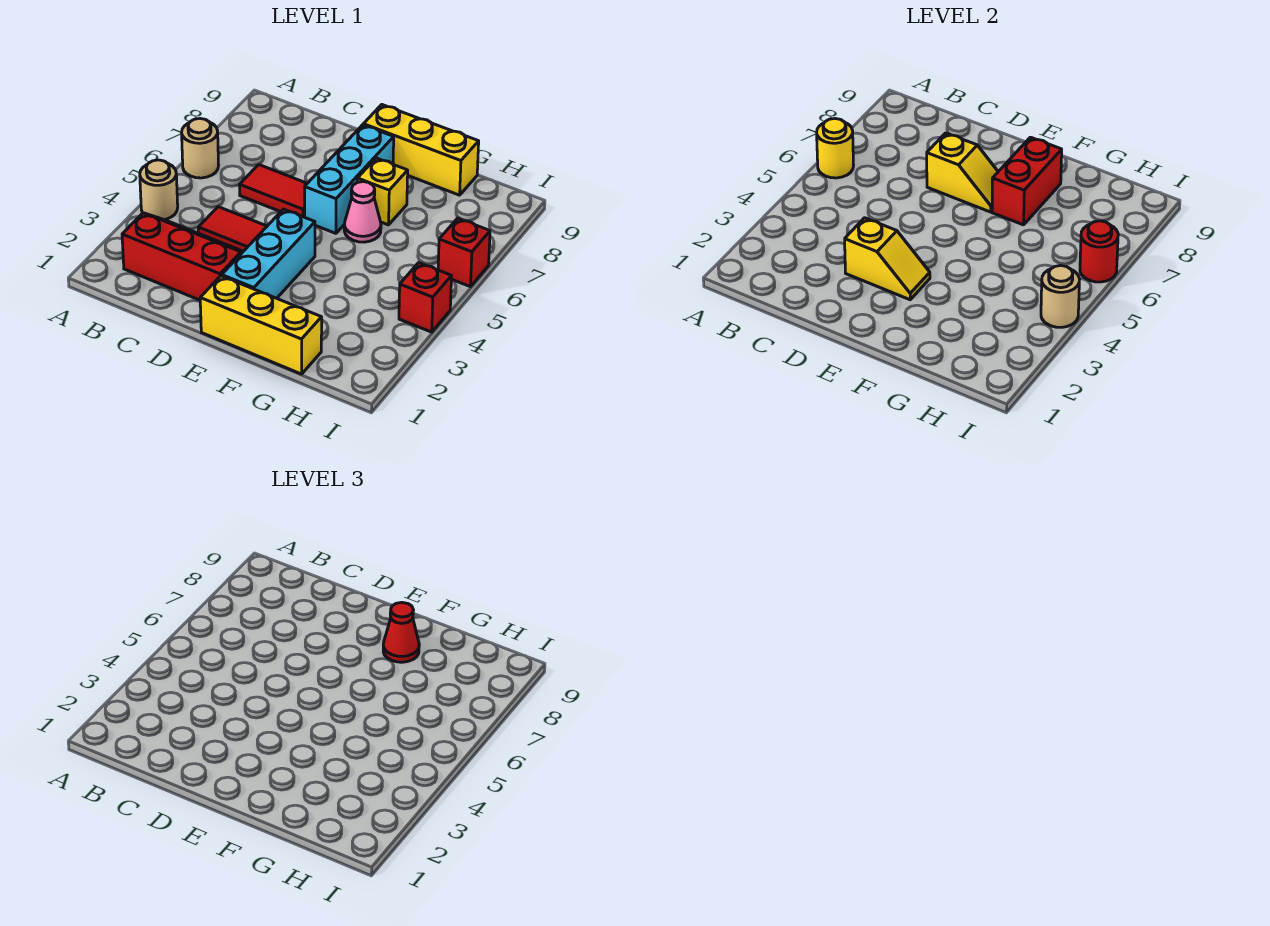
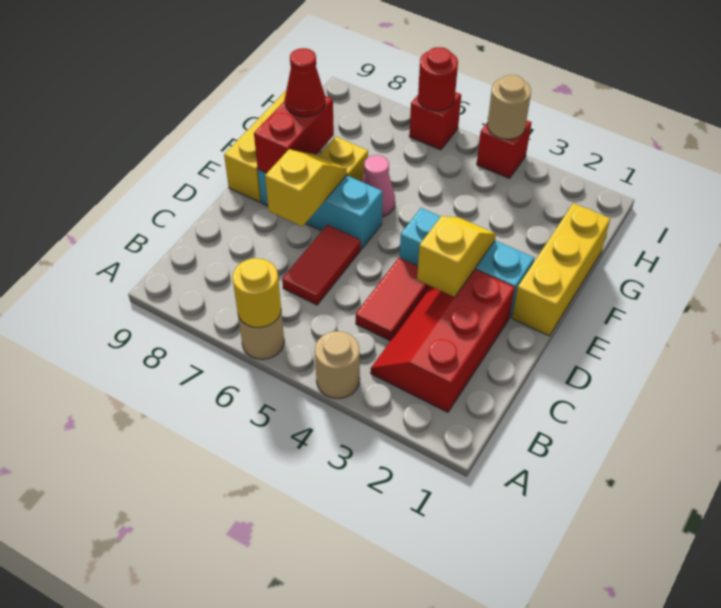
red brick F7:F8 level 2 -> red brick E8:F8 level 2

